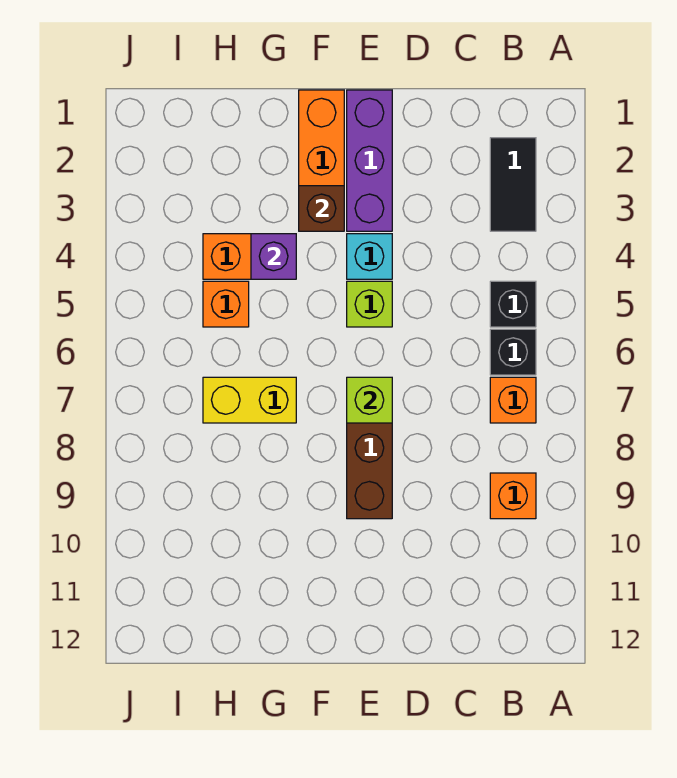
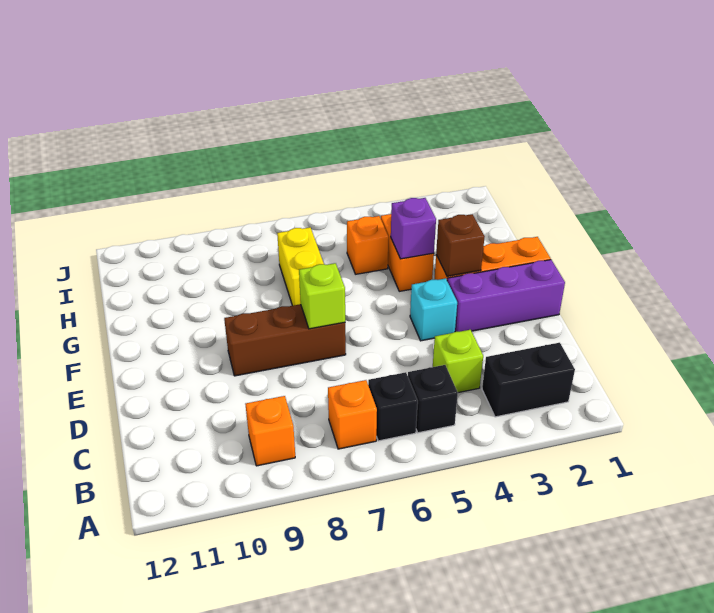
black tile B2:B3 level 1 -> black brick B2:B3 level 1
lime brick E5 level 1 -> lime brick C4 level 1

